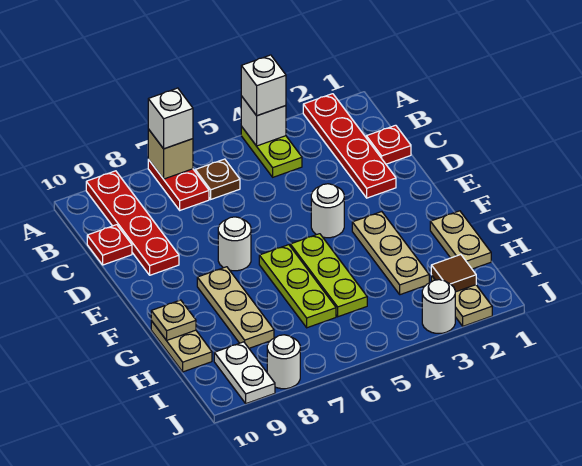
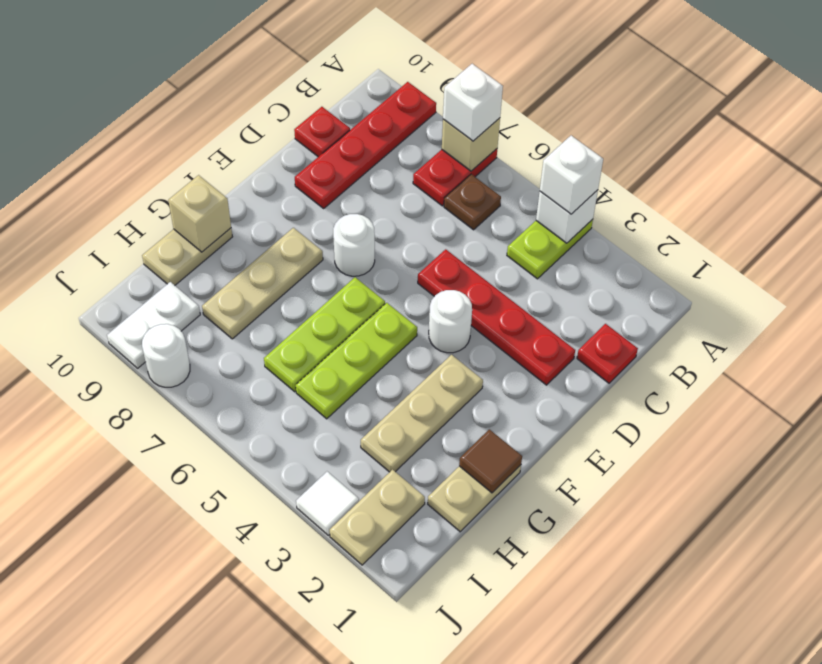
red plate A2:D2 level 1 -> red plate D2:D5 level 1
tan plate G10 level 2 -> tan brick G10 level 2
brown tile I2 level 2 -> brown tile G1 level 2
white round brick J3 level 1 -> white tile J3 level 1

